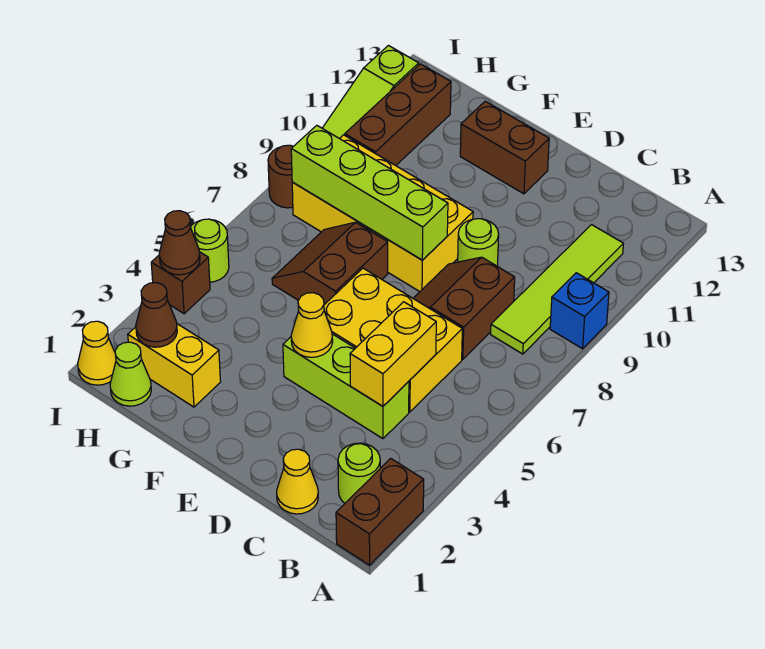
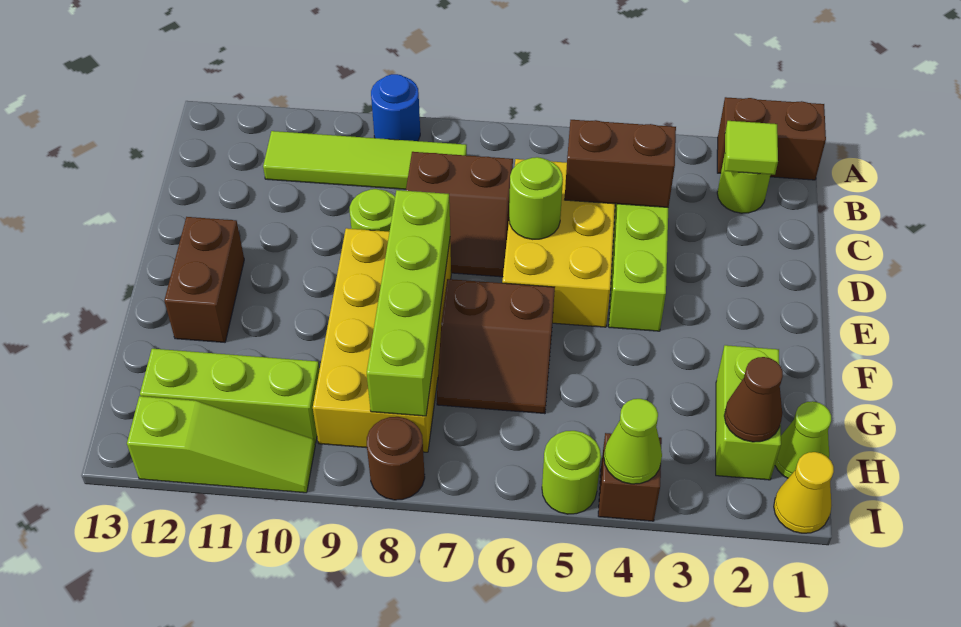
blue brick A9 level 1 -> blue round brick A9 level 1
none -> lime tile B2 level 2
yellow cone C1 level 1 -> none
yellow brick C4:C5 level 2 -> brown brick C4:C5 level 2
none -> lime round brick D6 level 2
yellow cone E4 level 2 -> none
yellow brick G2:H2 level 1 -> lime brick G2:H2 level 1
brown brick H10:H12 level 1 -> lime brick H10:H12 level 1
brown cone I4 level 2 -> lime cone I4 level 2

